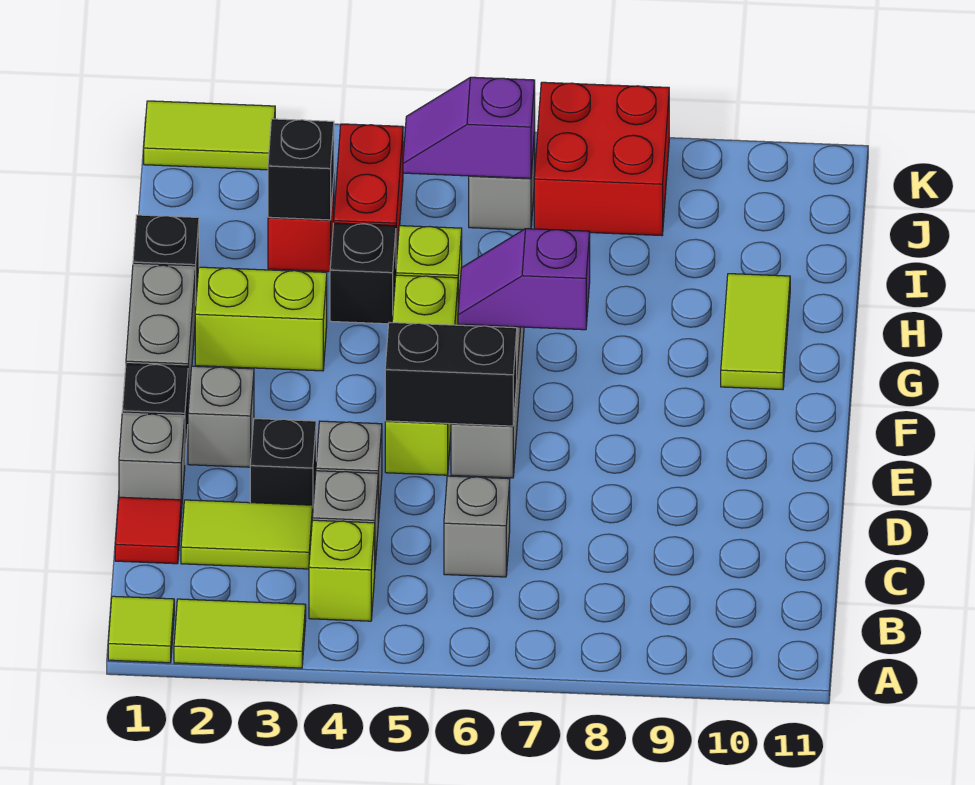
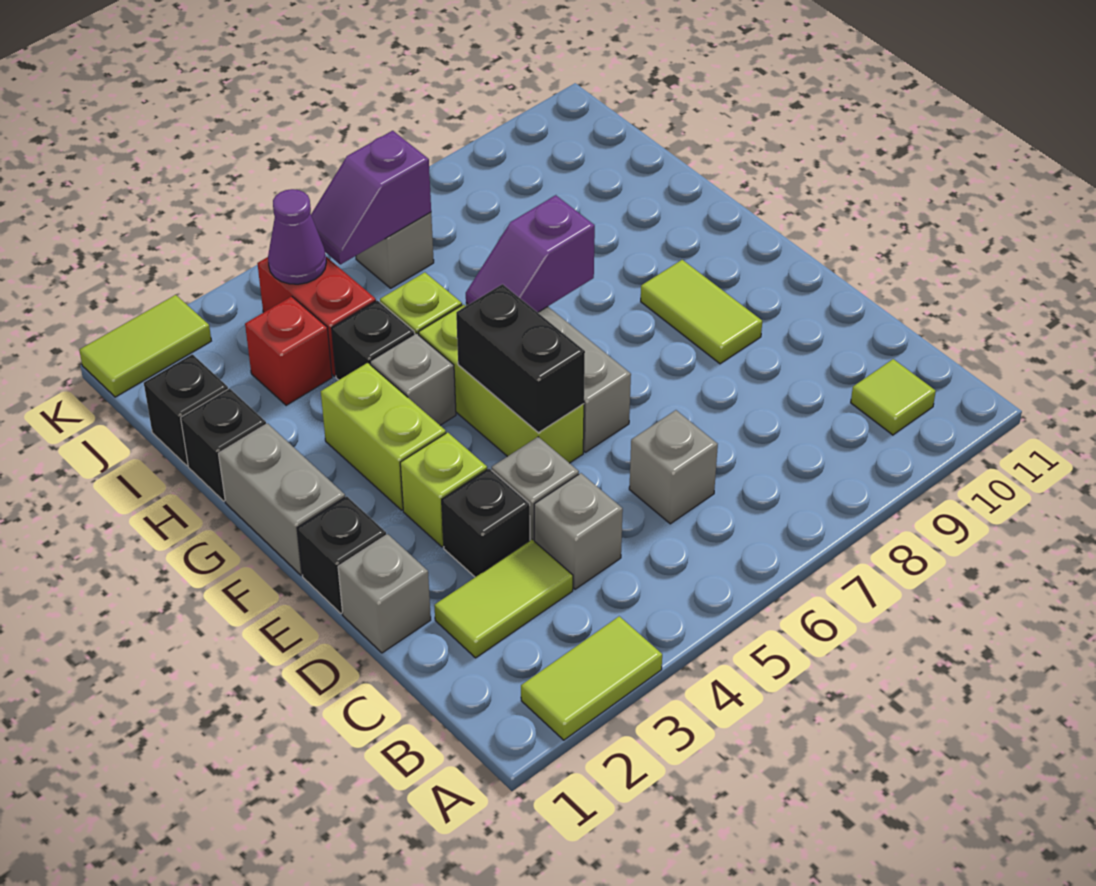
lime tile A1 level 1 -> lime tile B10 level 1
lime brick B4 level 1 -> lime brick E3 level 1
red tile C1 level 1 -> none
grey brick E2 level 1 -> grey brick G4 level 1
black brick E5:E6 level 2 -> black brick E5:F5 level 2
lime brick G2:G3 level 1 -> lime brick F3:G3 level 1
lime tile G10:H10 level 1 -> lime tile E9:F9 level 1
black brick I3 level 2 -> black brick I1 level 1
none -> purple cone J4 level 2
red brick J7:K8 level 1 -> none

